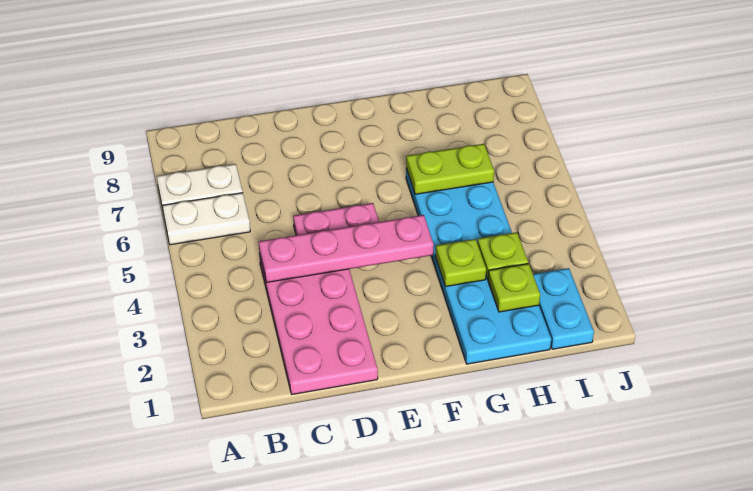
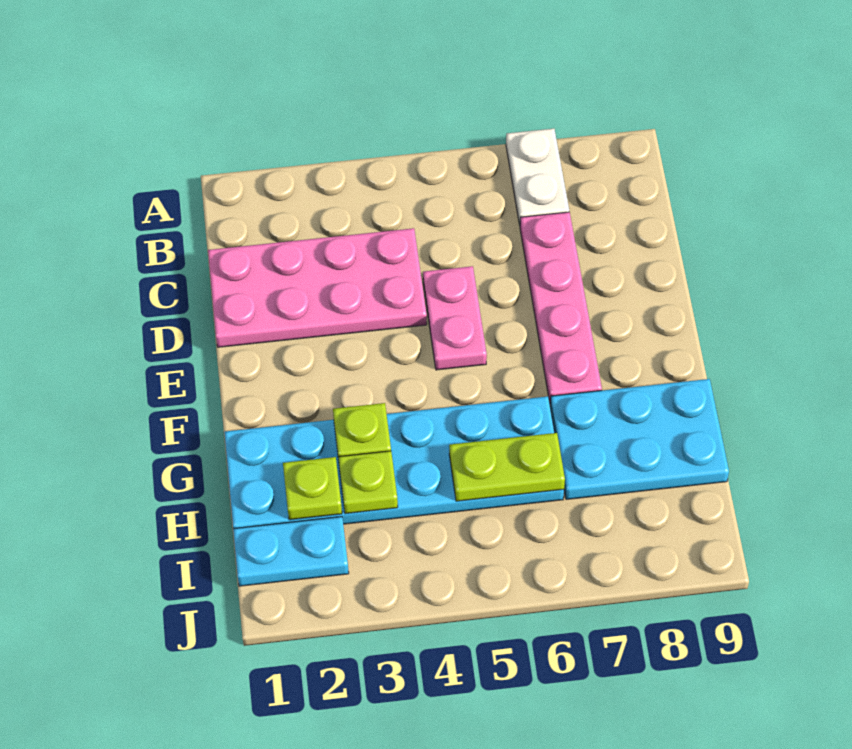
white plate A6:B6 level 1 -> none
pink plate C4:F4 level 2 -> pink plate C7:F7 level 1
lime plate G6:H6 level 2 -> lime plate H5:H6 level 2
none -> cyan plate G7:H9 level 1

